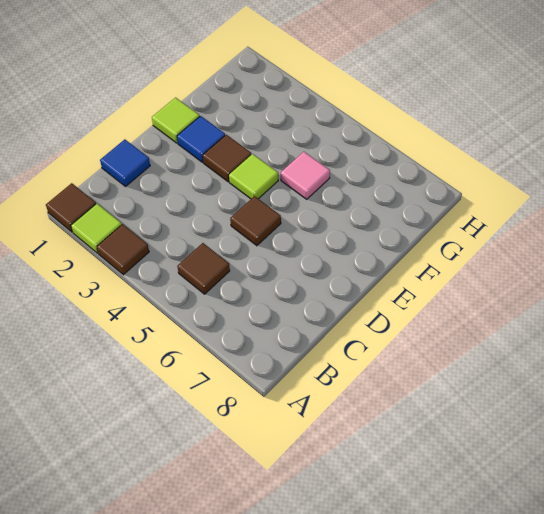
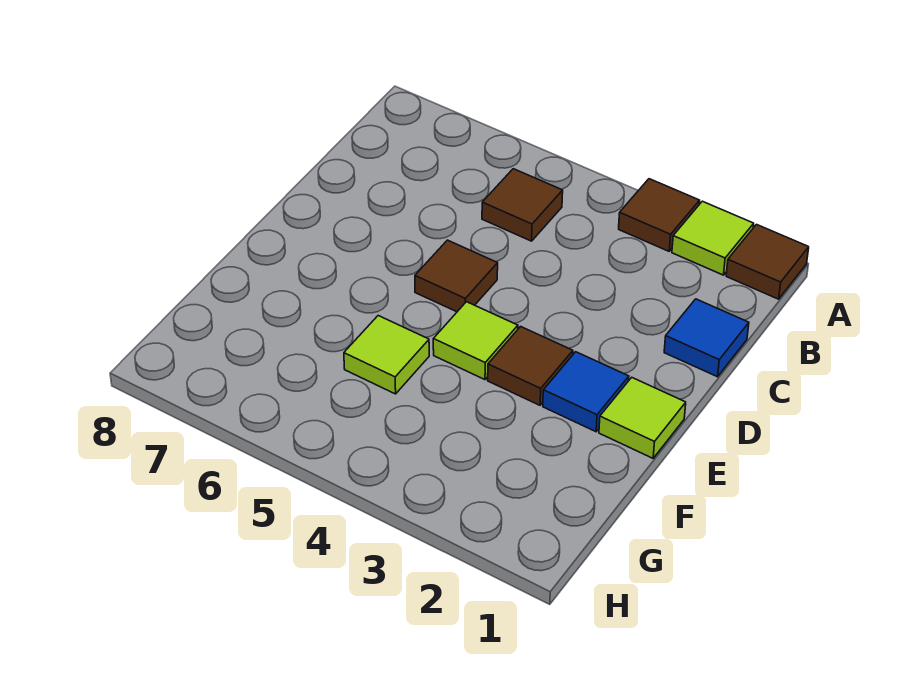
pink tile F5 level 1 -> lime tile F5 level 1

